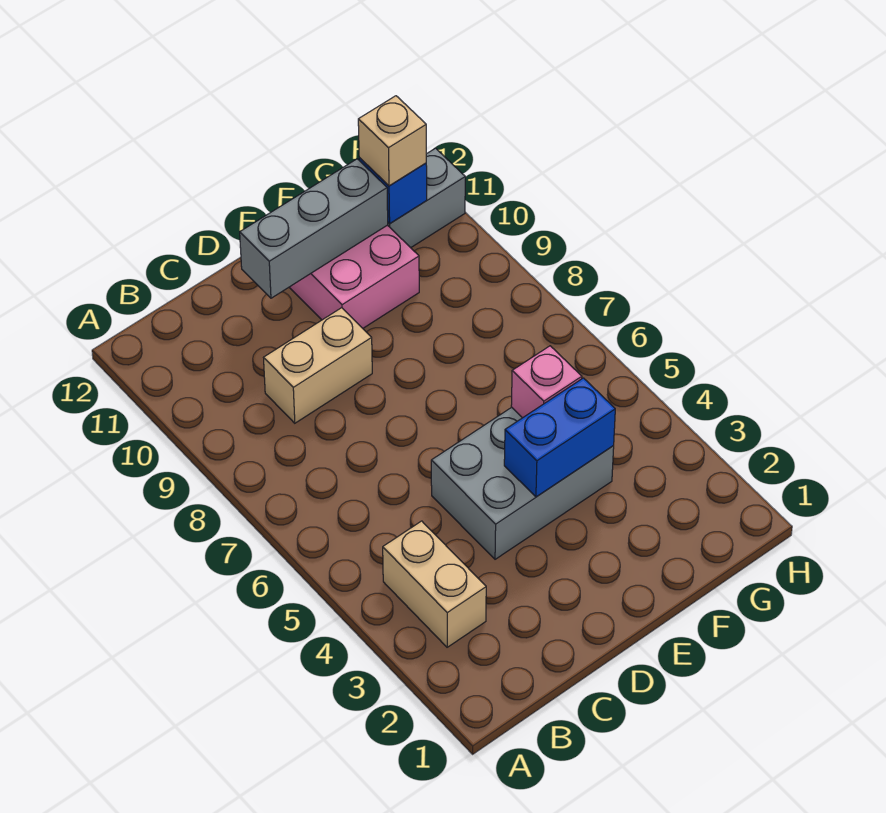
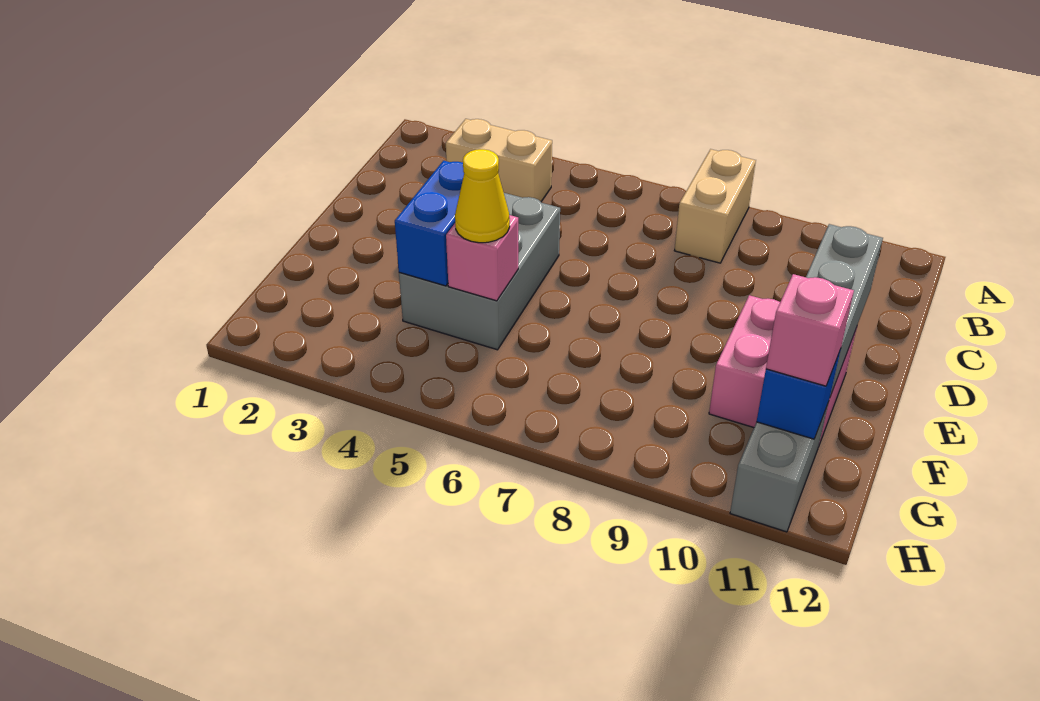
tan brick C9:D9 level 1 -> tan brick A8:B8 level 1
none -> yellow cone F5 level 3
tan brick G11 level 3 -> pink brick G11 level 3

